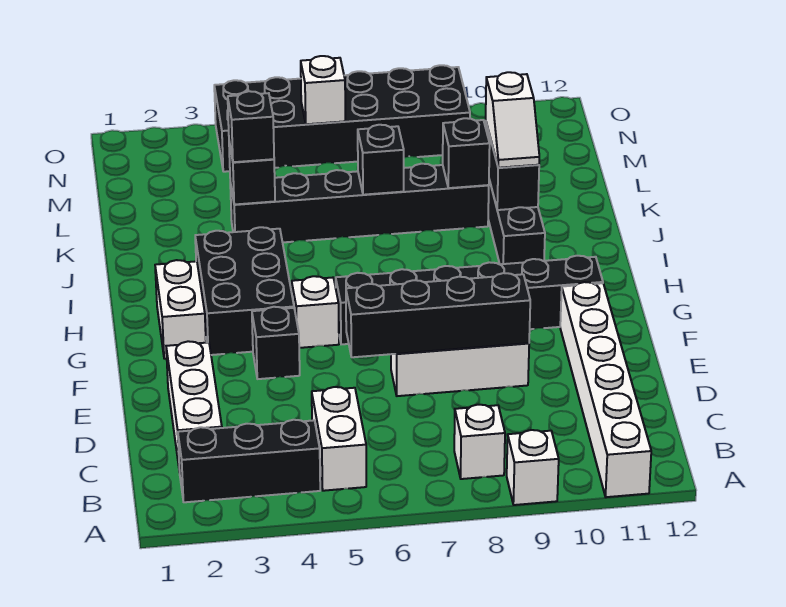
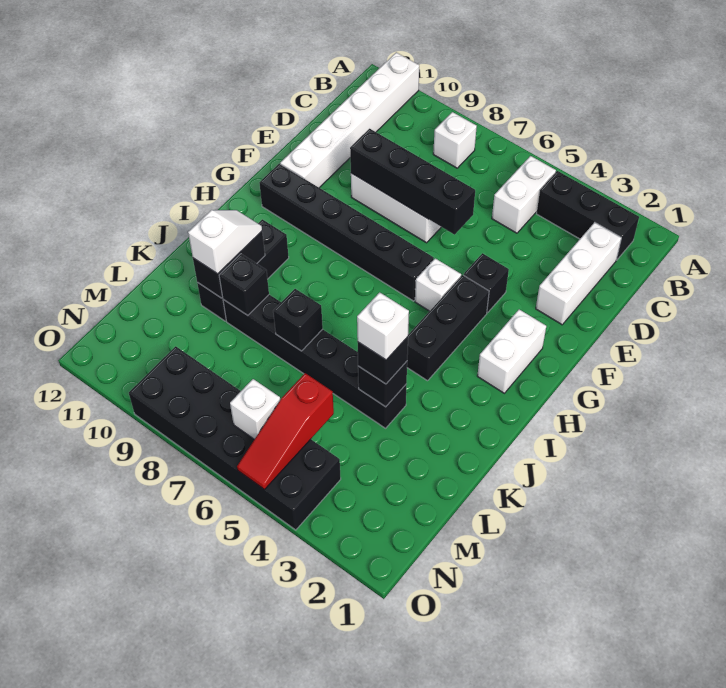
white brick A9 level 1 -> white brick K4 level 4
black brick G3:I4 level 1 -> black brick G4:I4 level 1
none -> red slope M5:O5 level 2 top M

